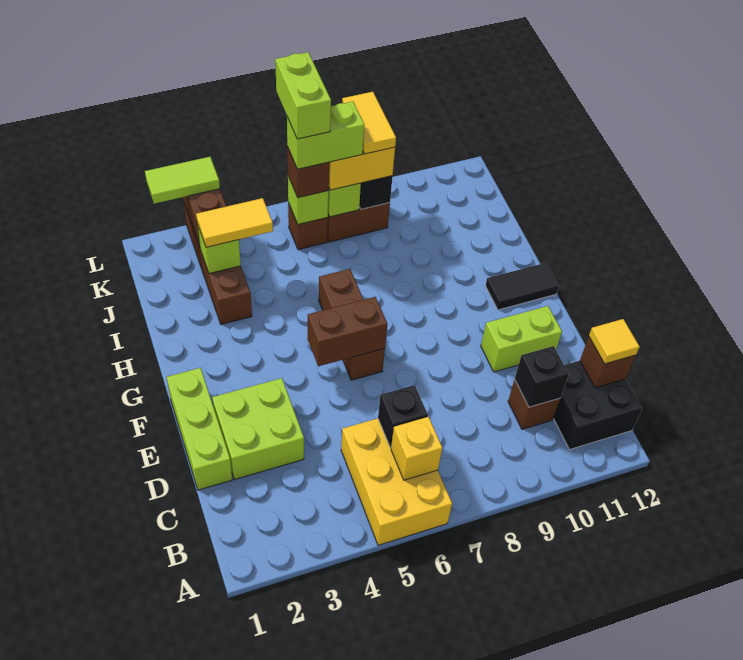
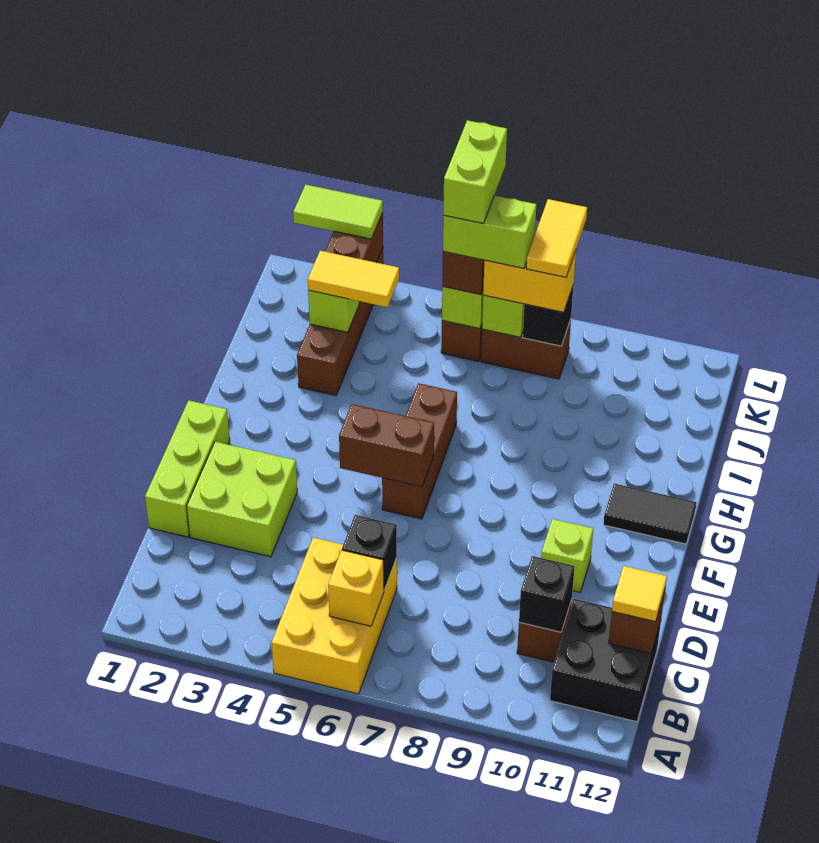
lime brick E10:E11 level 1 -> lime brick E10 level 1

